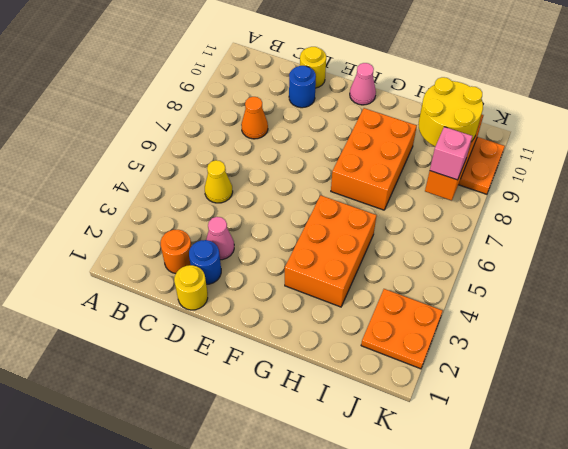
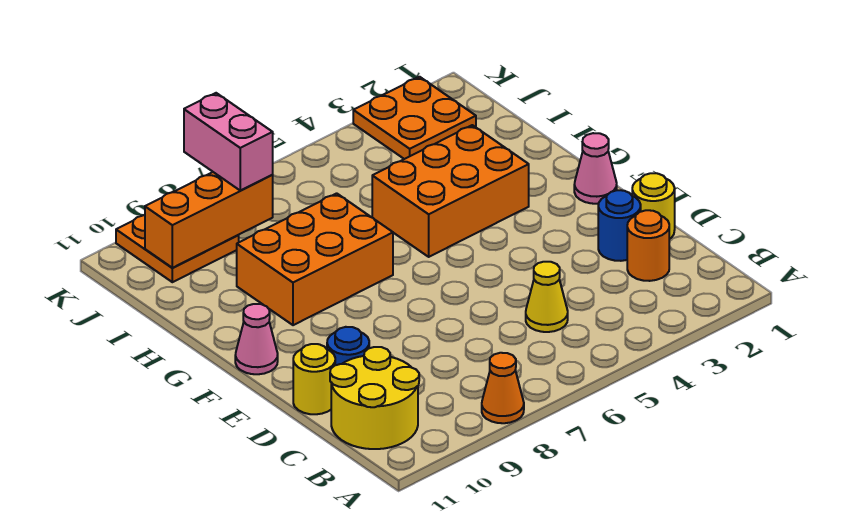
orange cone C8 level 1 -> orange cone A8 level 1
pink cone D3 level 1 -> pink cone F1 level 1
yellow round brick I9:J10 level 3 -> yellow round brick B10:C11 level 1
pink brick J8 level 3 -> pink brick J8:K8 level 3

